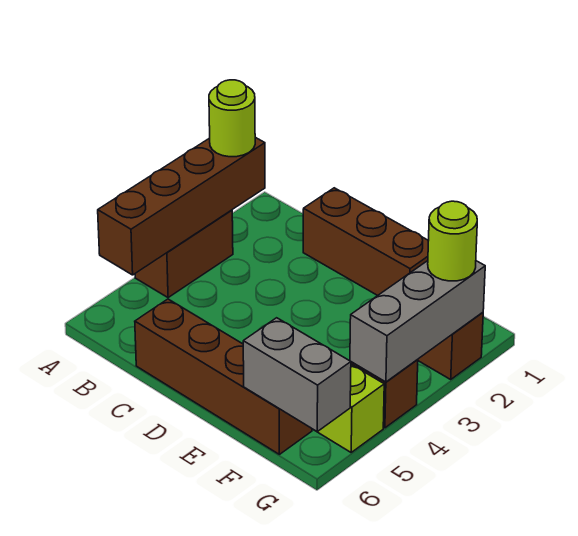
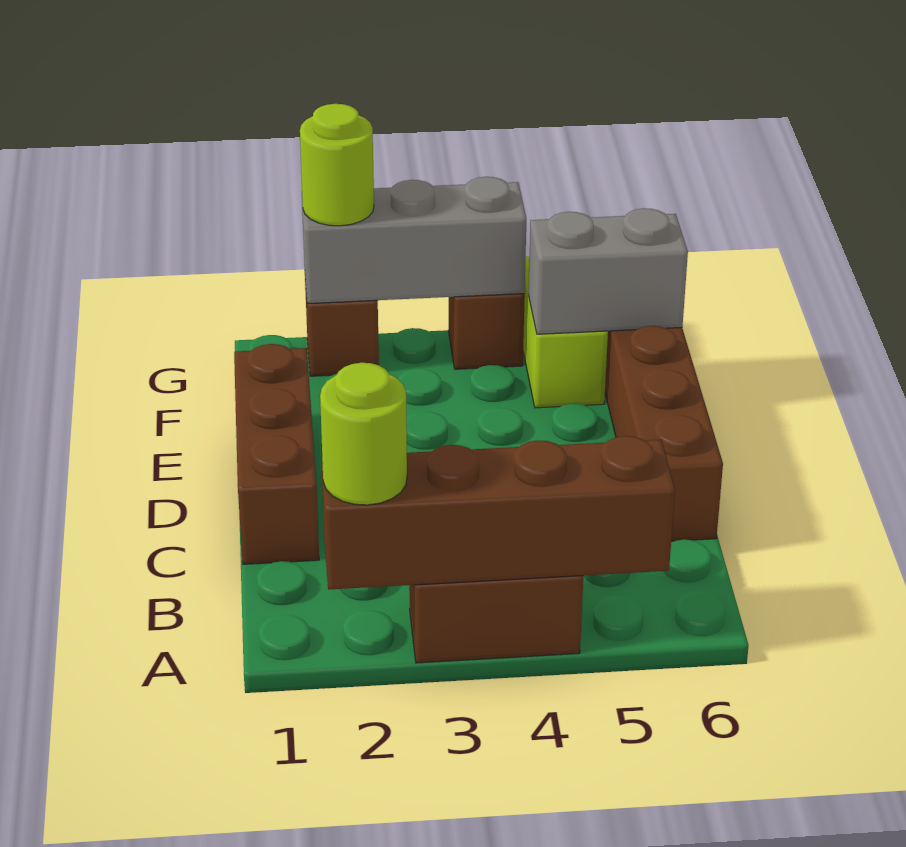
grey brick F6:G6 level 2 -> grey brick F5:F6 level 2

